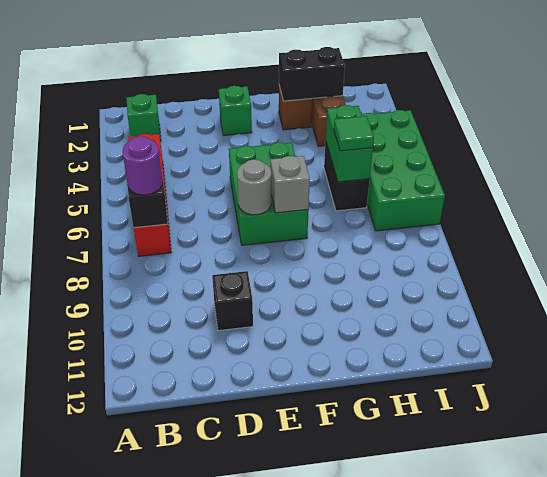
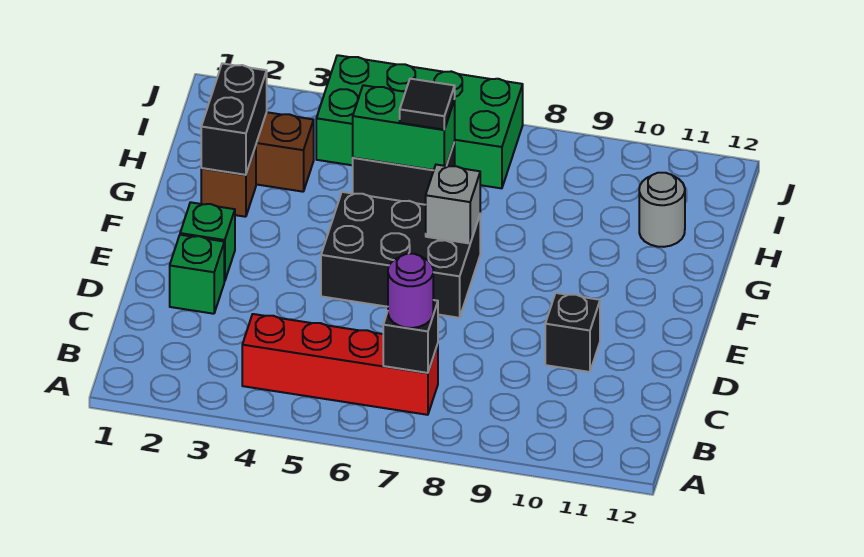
green brick B2 level 1 -> green brick D2 level 1
green brick E5:F7 level 1 -> black brick E5:F7 level 1
grey round brick E7 level 2 -> grey round brick H11 level 1
green tile H6 level 3 -> black tile H6 level 3

